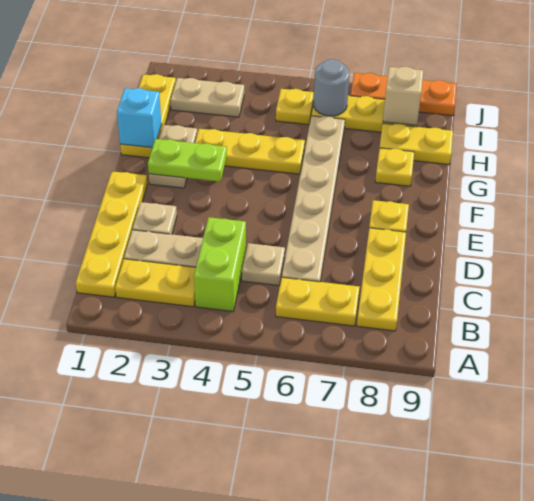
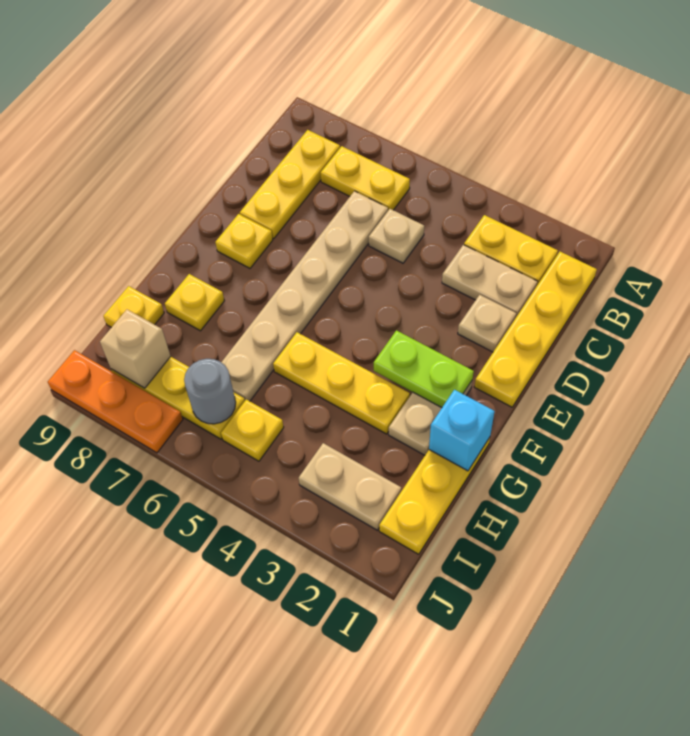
lime brick B4:C4 level 1 -> none
yellow plate H8:H9 level 1 -> yellow plate H9 level 1

